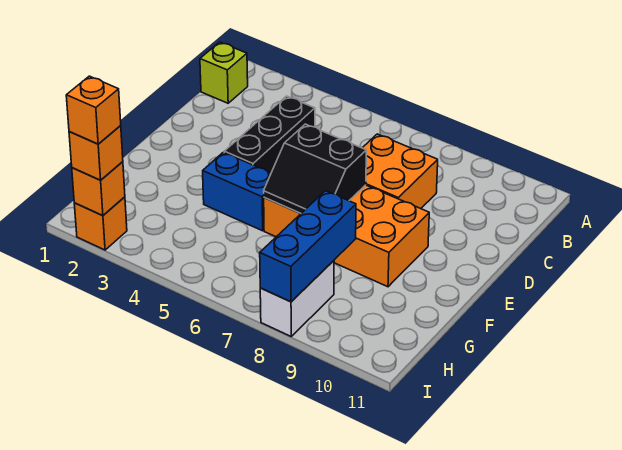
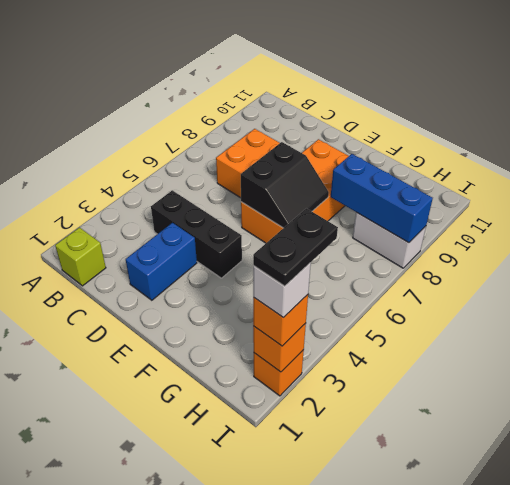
blue brick F4:F5 level 1 -> blue brick D2:D3 level 1
orange brick I2 level 4 -> white brick I2 level 4
none -> black plate I2:I3 level 5

